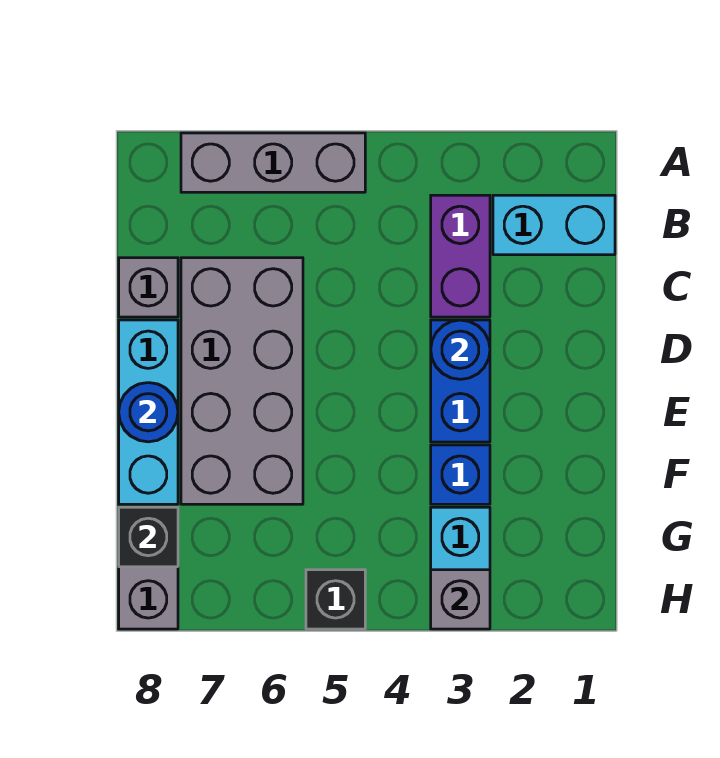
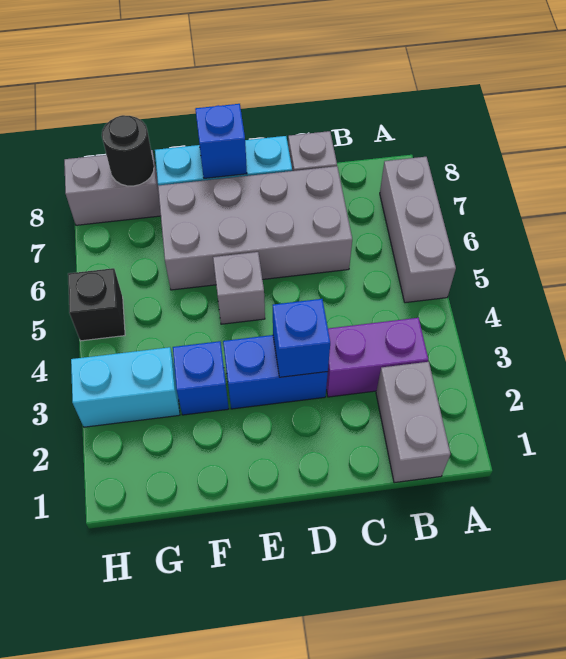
cyan brick B1:B2 level 1 -> grey brick B1:B2 level 1
blue round brick D3 level 2 -> blue brick D3 level 2
blue round brick E8 level 2 -> blue brick E8 level 2
black brick G8 level 2 -> black round brick G8 level 2
grey brick H3 level 2 -> grey brick E5 level 1

